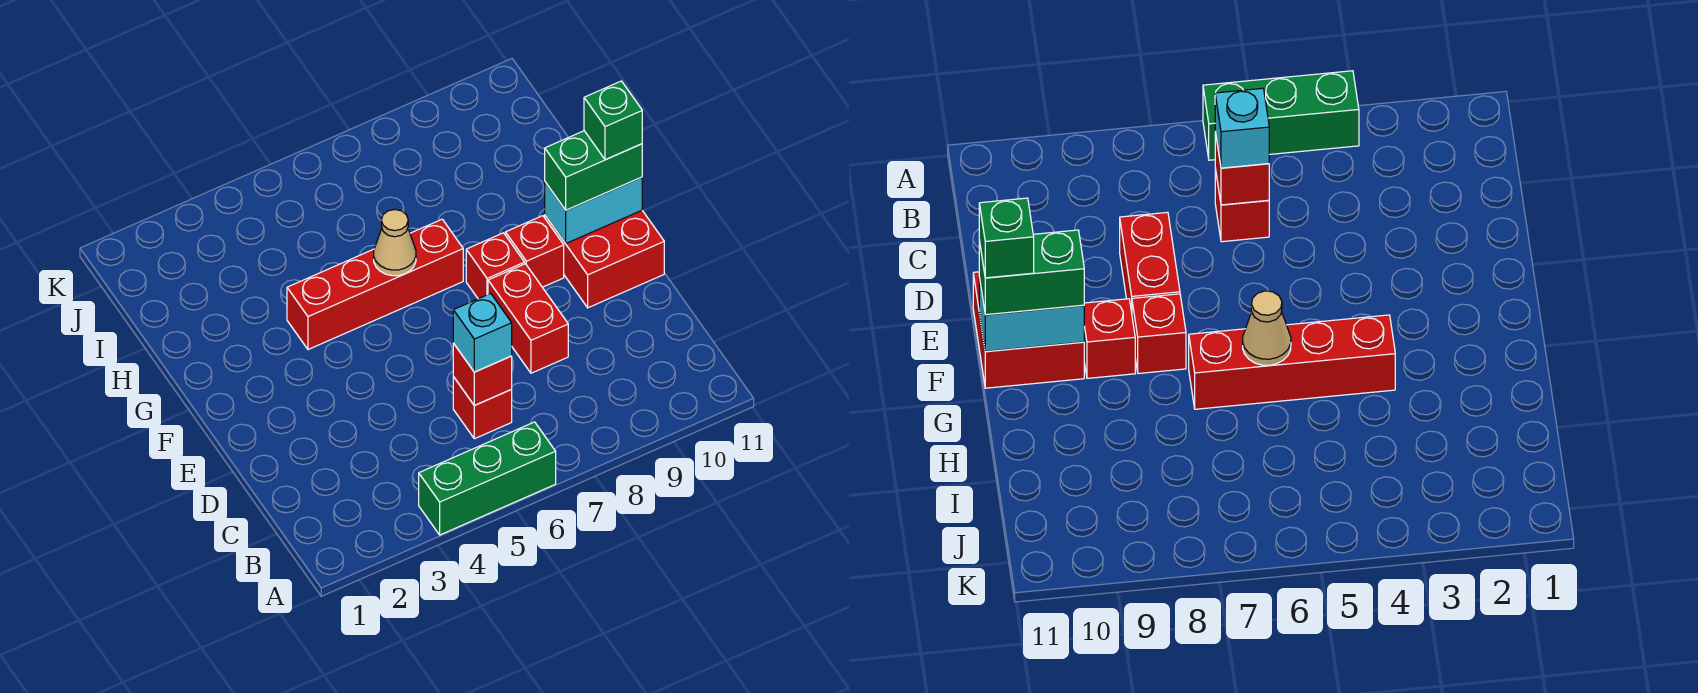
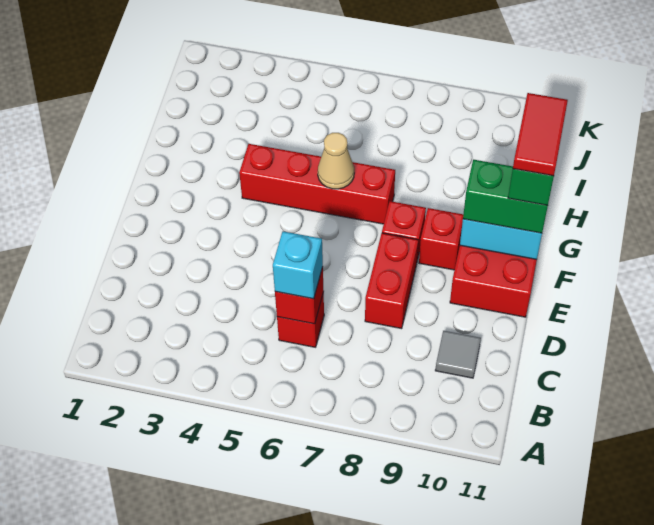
green brick A4:A6 level 1 -> none
none -> grey tile C10 level 1
none -> red tile F11:G11 level 5

